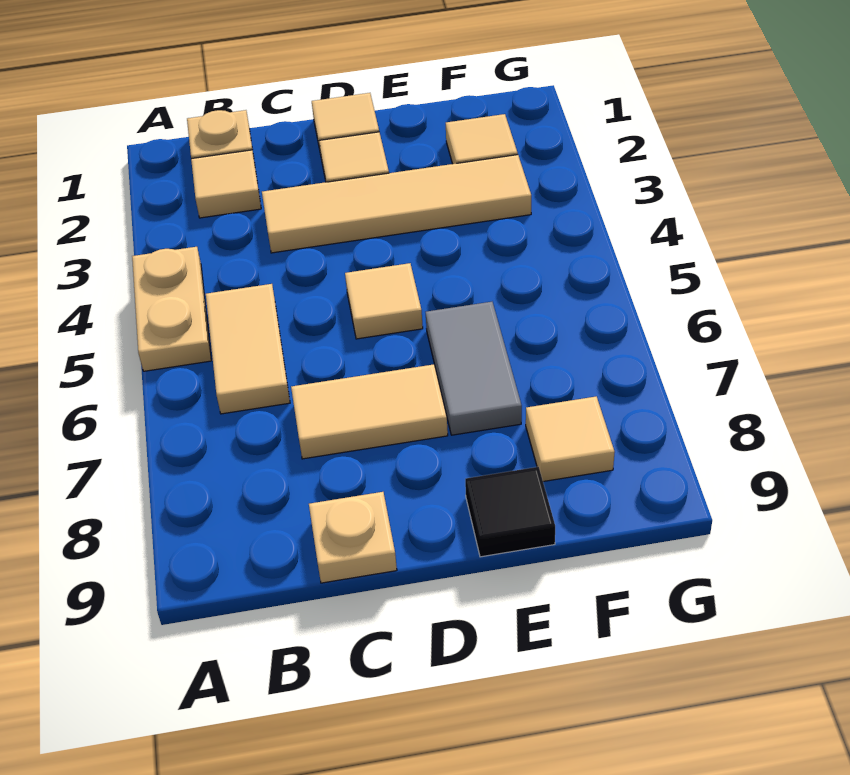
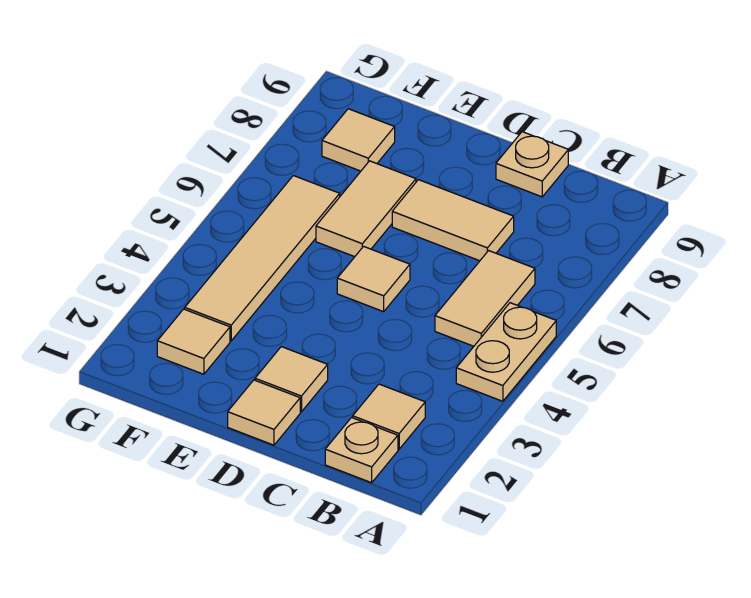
tan tile C3:F3 level 1 -> tan tile F3:F6 level 1
grey tile E6:E7 level 1 -> tan tile E6:E7 level 1
black tile E9 level 1 -> none

